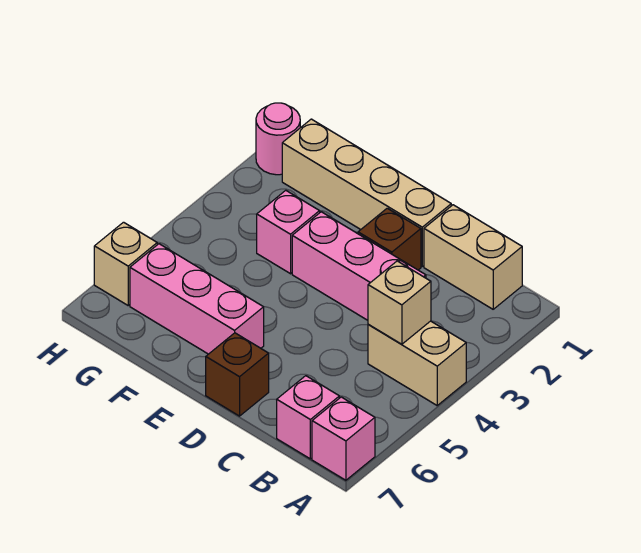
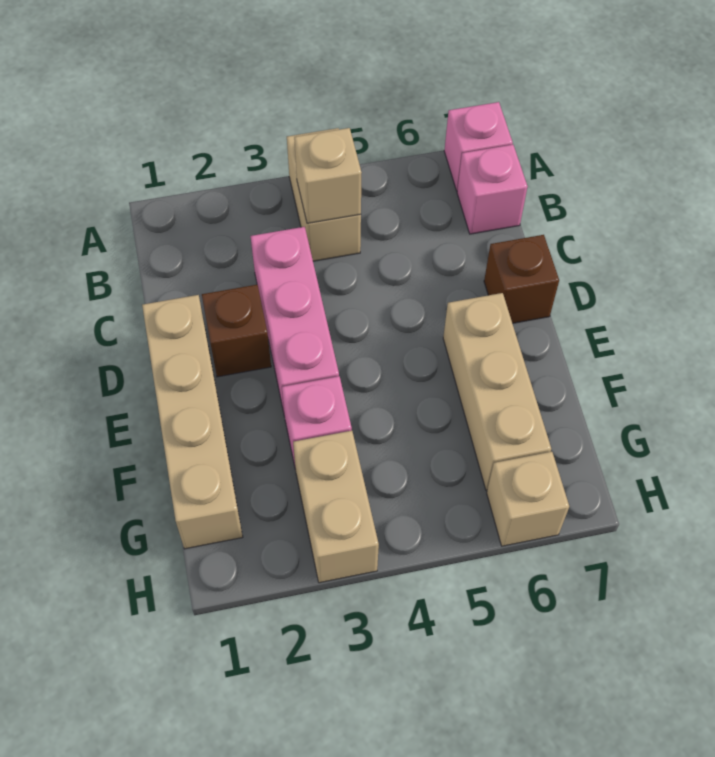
tan brick B1:C1 level 1 -> tan brick G3:H3 level 1
pink brick E6:G6 level 1 -> tan brick E6:G6 level 1
pink round brick H1 level 1 -> none

